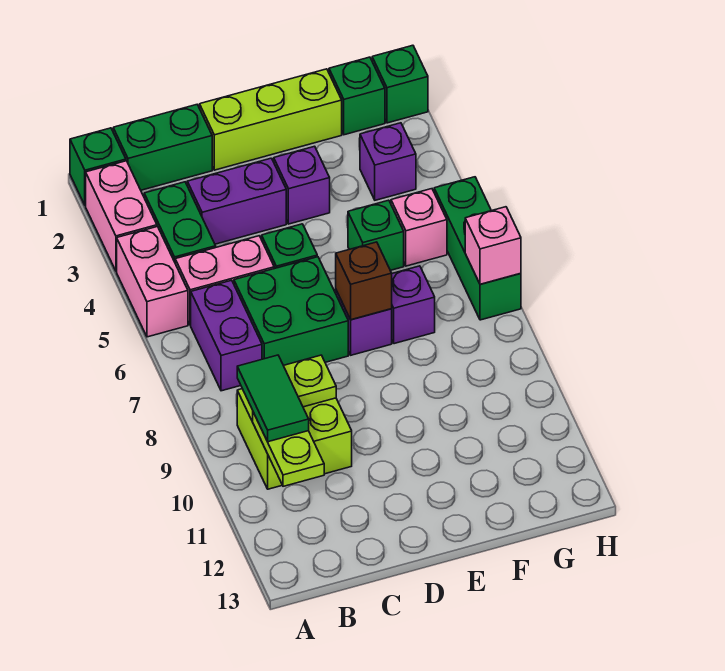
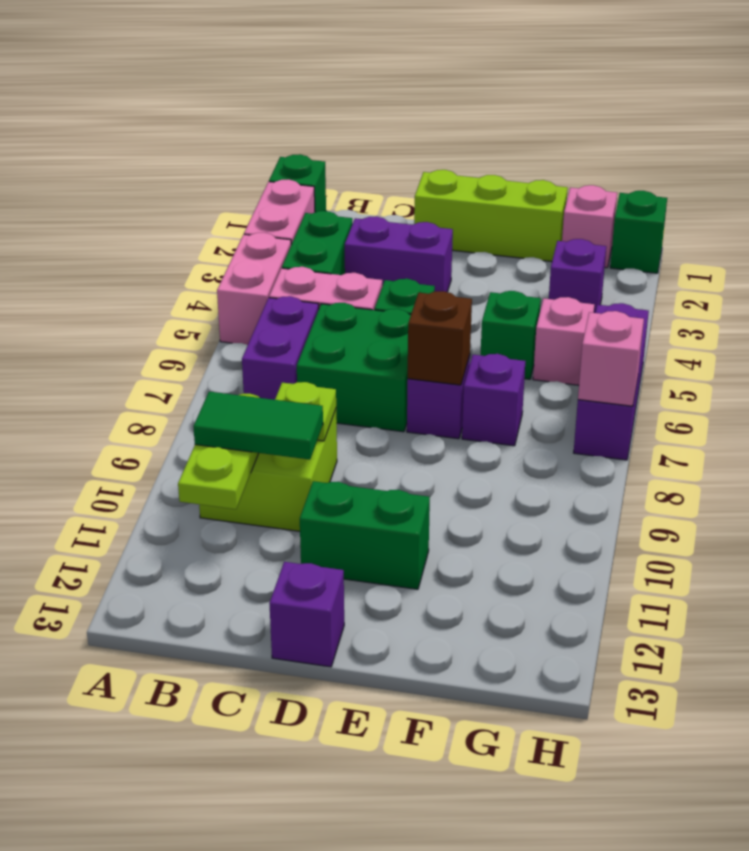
green brick B1:C1 level 1 -> green brick D11:E11 level 1
green tile B9:B10 level 3 -> green tile B10:C10 level 3
purple brick E3 level 1 -> purple brick D13 level 1
green brick G1 level 1 -> pink brick G1 level 1
green brick H5:H7 level 1 -> purple brick H5:H7 level 1

